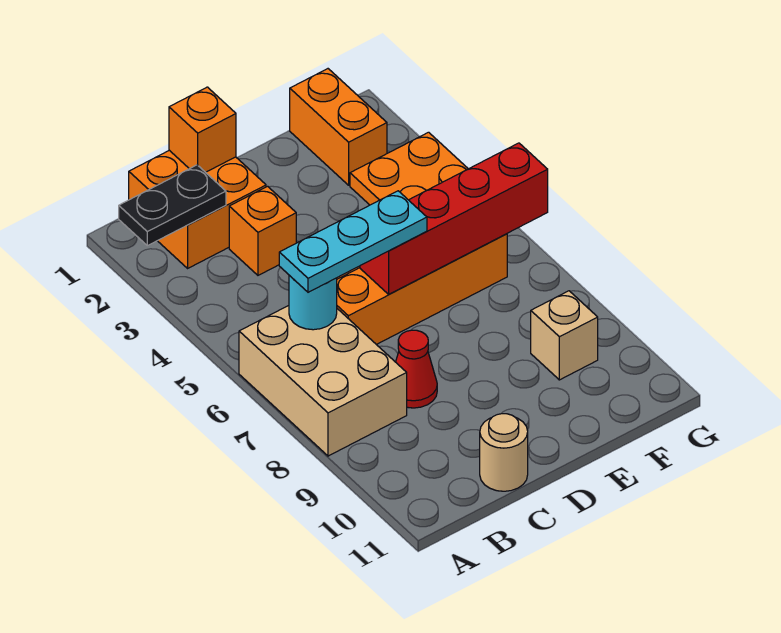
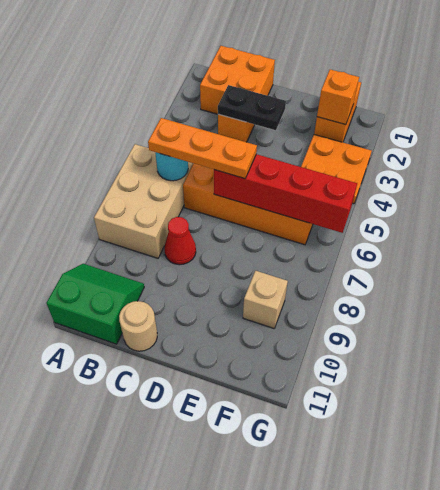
black plate A2:B2 level 2 -> black plate C3:D3 level 2
none -> green slope A10:B11 level 1 top 11
cyan plate B6:D6 level 3 -> orange plate B6:D6 level 3
orange brick C1 level 2 -> orange brick F2 level 2

